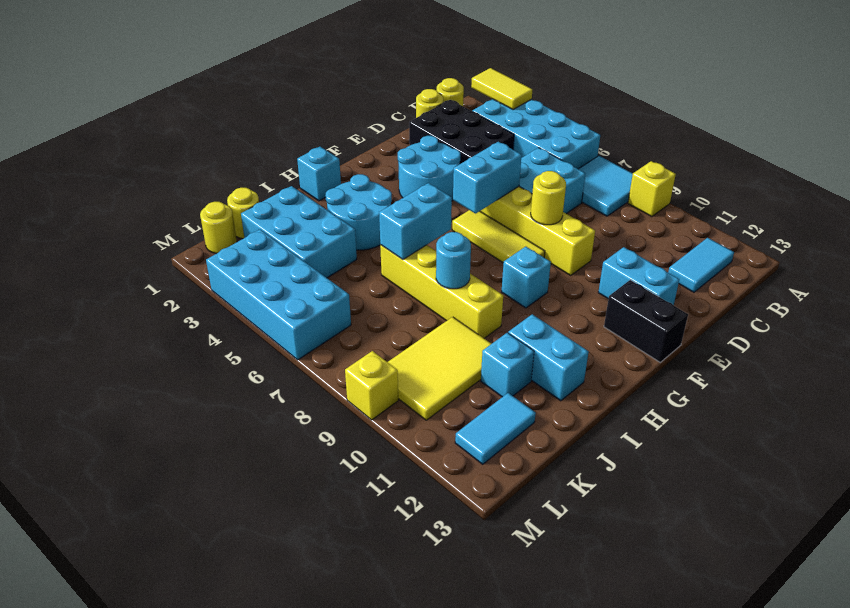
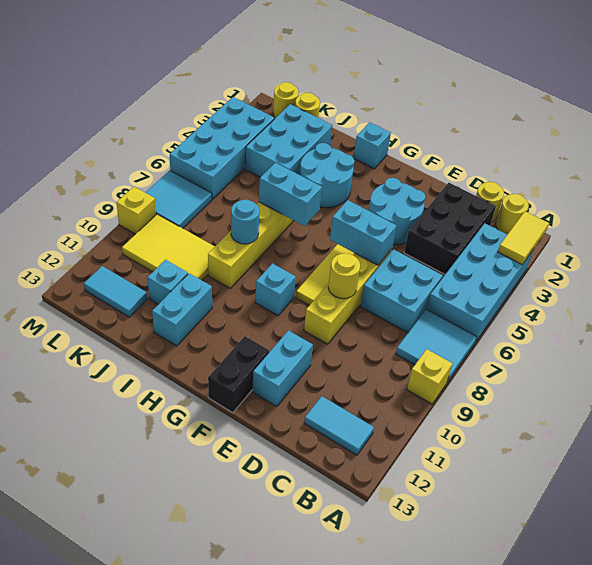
none -> cyan tile L7:M8 level 1

